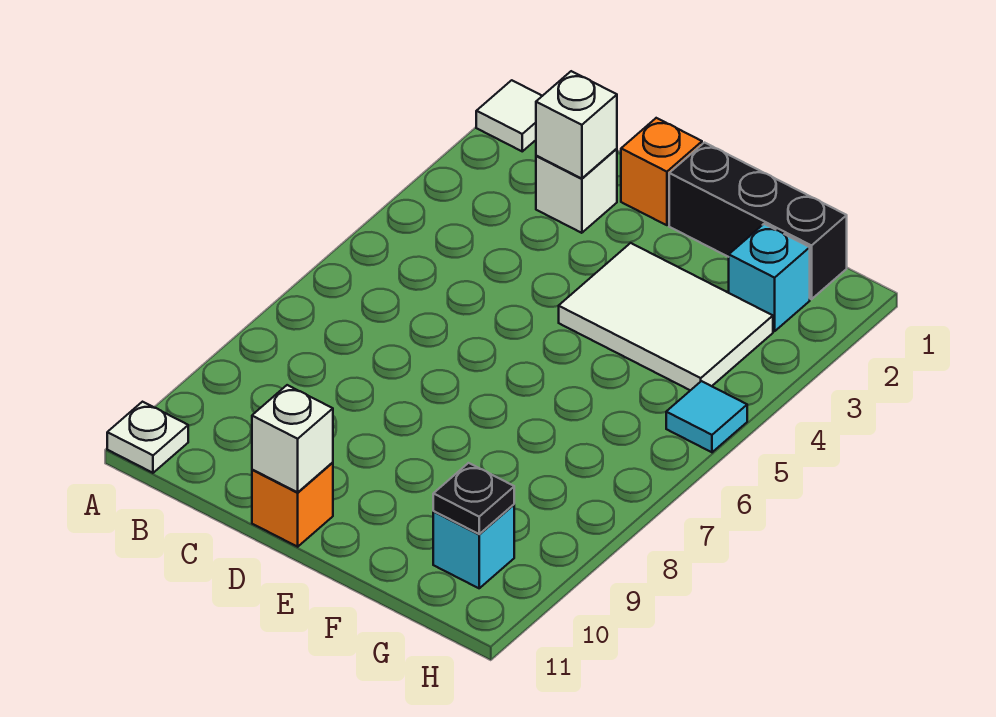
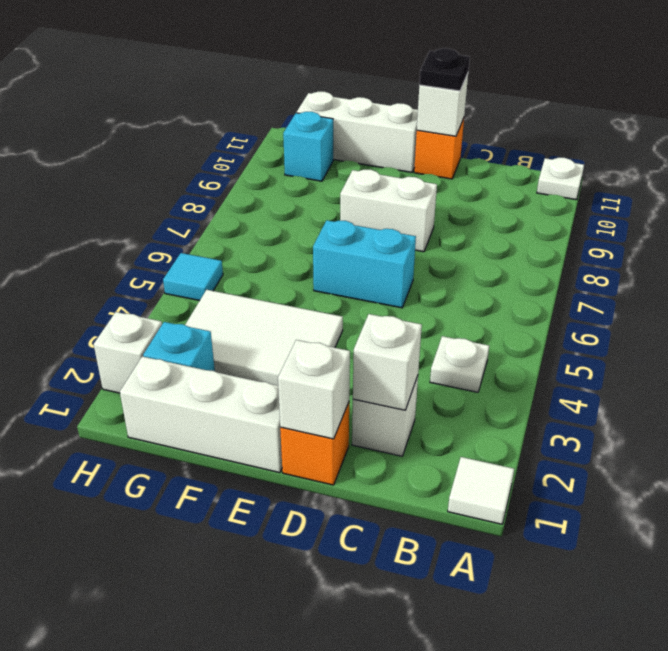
none -> white plate B4 level 1
none -> white brick D1 level 2
none -> cyan brick D6:E6 level 1
none -> white brick D8:E8 level 1
black brick E1:G1 level 1 -> white brick E1:G1 level 1
none -> white brick E11:G11 level 1
black plate G10 level 2 -> black plate D11 level 3
none -> white brick H2 level 1

